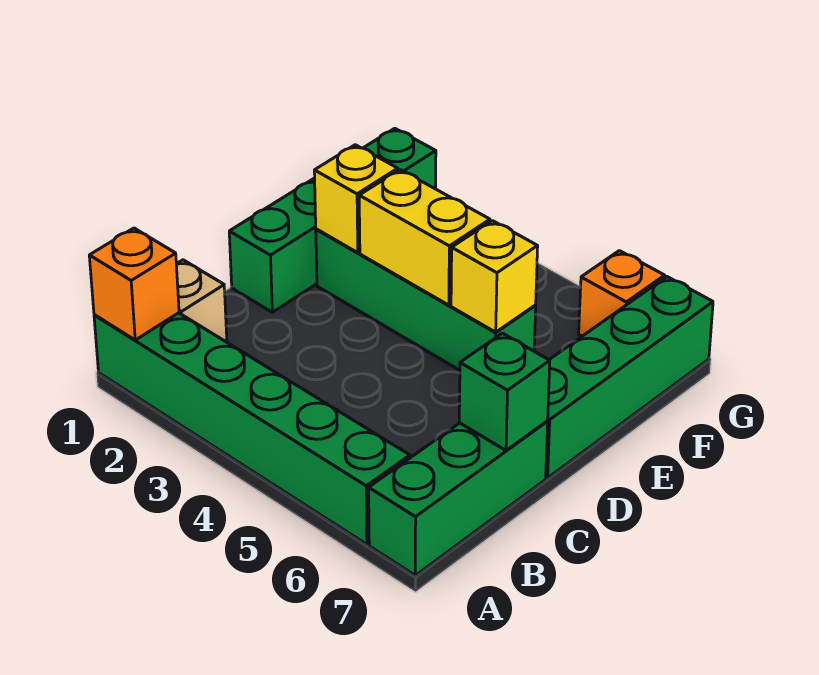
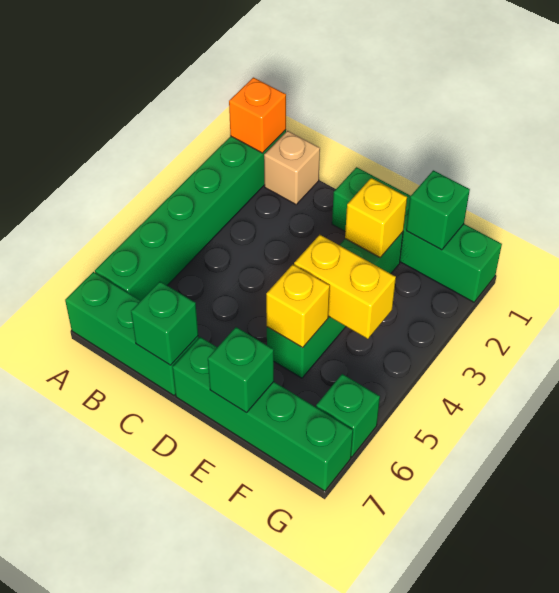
yellow brick E3:E4 level 2 -> yellow brick E4:F4 level 2
none -> green brick E7 level 2
none -> green brick F1 level 2
orange brick G6 level 1 -> green brick G6 level 1

